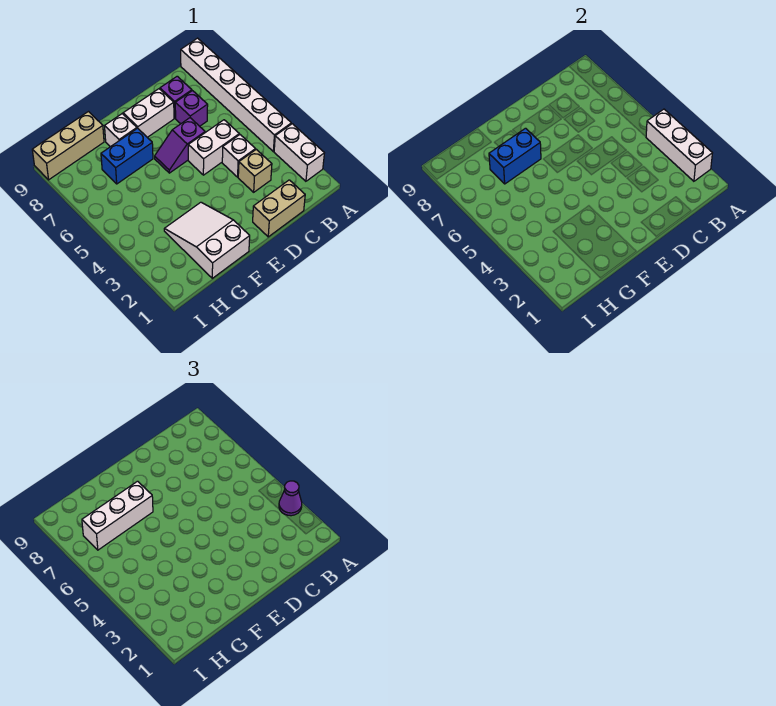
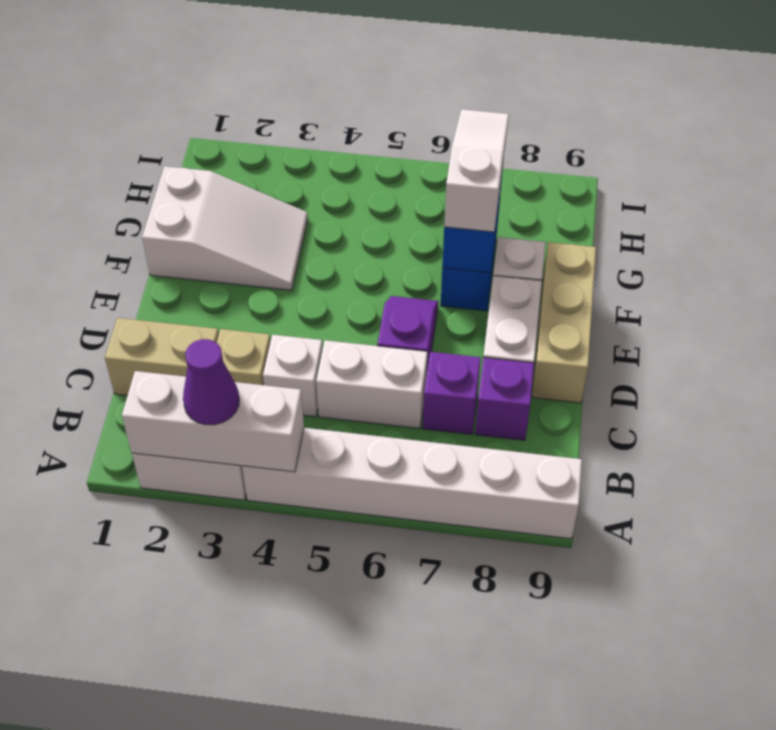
tan brick C1:D1 level 1 -> tan brick C1:C2 level 1
white brick C5:D5 level 1 -> white brick C5:C6 level 1
white brick F7:H7 level 3 -> white slope F7:H7 level 3 top F
tan brick G9:I9 level 1 -> tan brick D9:F9 level 1

